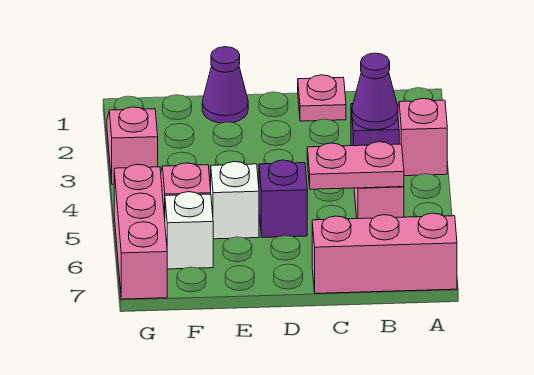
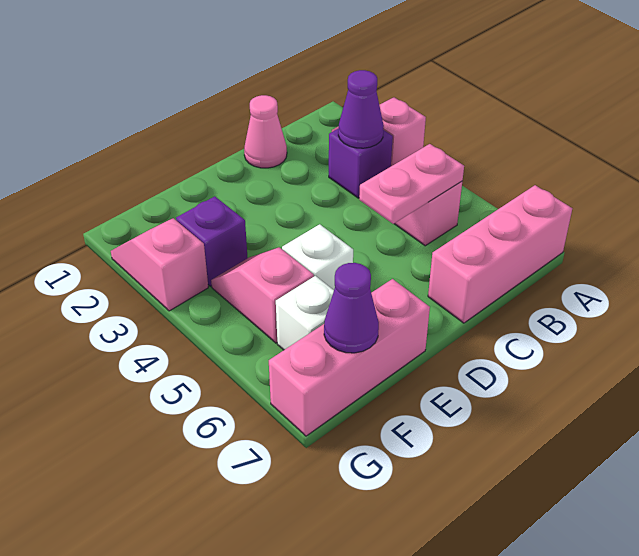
pink plate C1 level 1 -> pink cone C1 level 1
purple brick D5 level 1 -> purple brick F3 level 1
purple cone E1 level 1 -> purple cone F7 level 2
pink brick G5:G7 level 1 -> pink brick E7:G7 level 1

